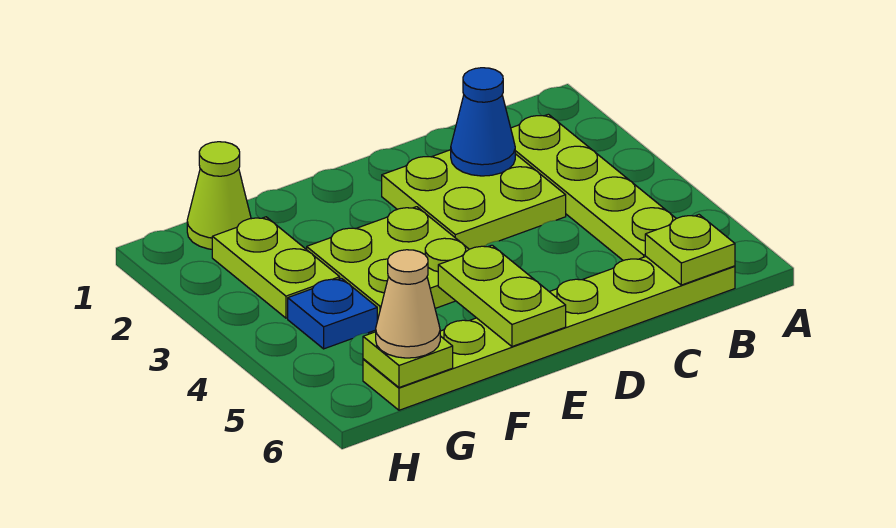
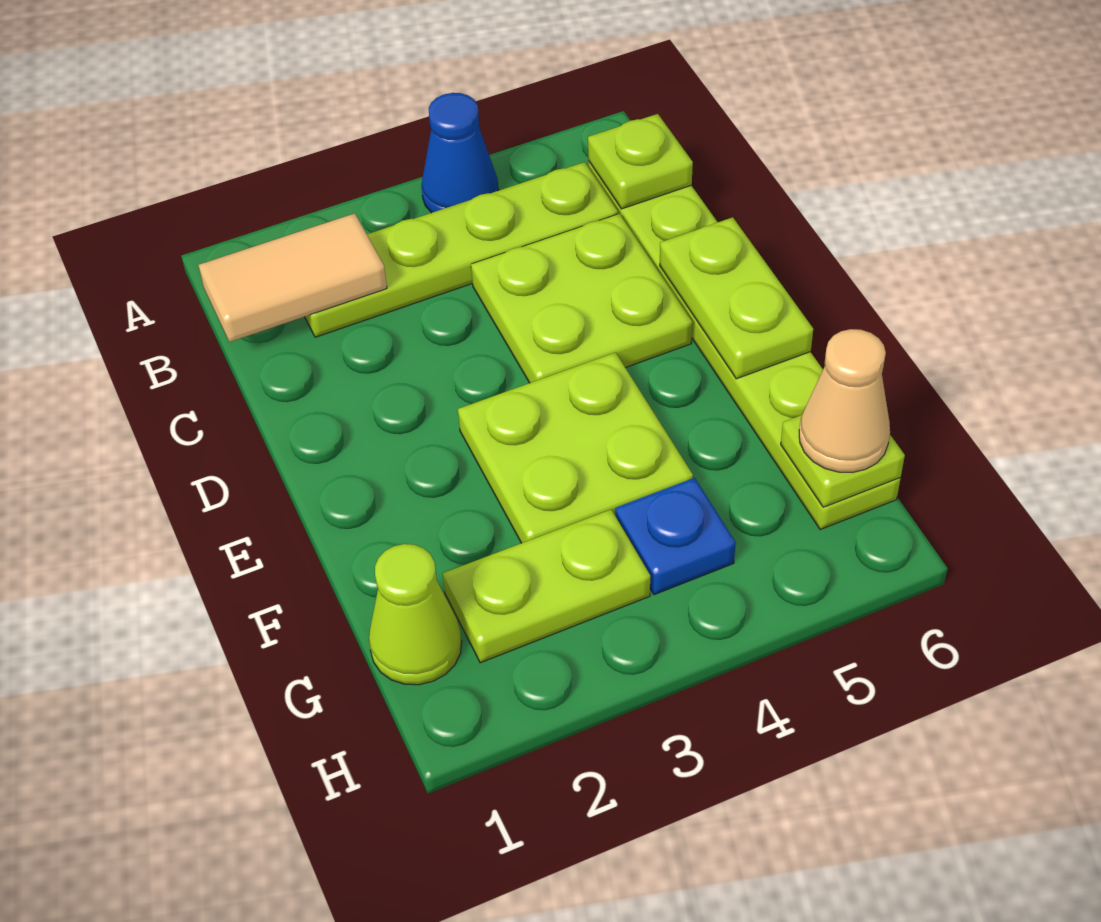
none -> tan tile B1:B2 level 2
lime plate C2:D3 level 1 -> lime plate C4:D5 level 1
blue cone C2 level 2 -> blue cone A4 level 1
lime plate E5:E6 level 2 -> lime plate D6:E6 level 2

